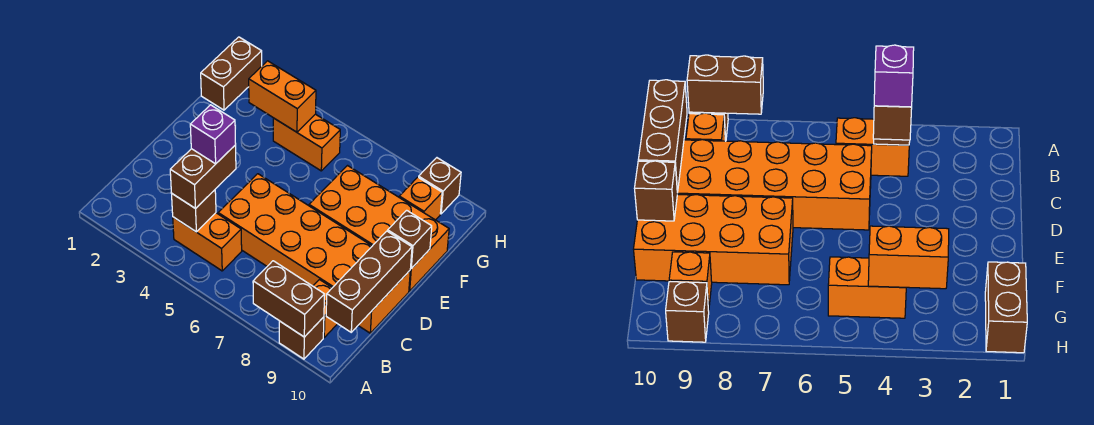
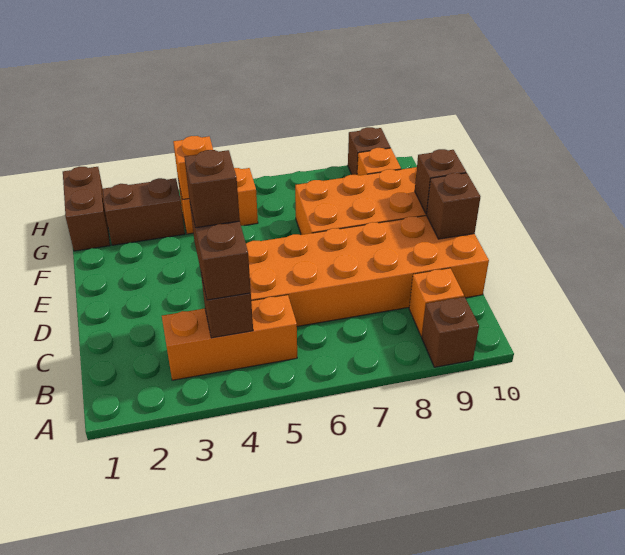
brown brick A8:A9 level 2 -> brown brick G2:G3 level 1
orange brick B4:B5 level 1 -> orange brick B3:B5 level 1
brown brick B10:D10 level 2 -> brown brick D10 level 2
purple brick C4 level 4 -> brown brick C4 level 4
orange brick G3:G4 level 2 -> orange brick G4 level 2

